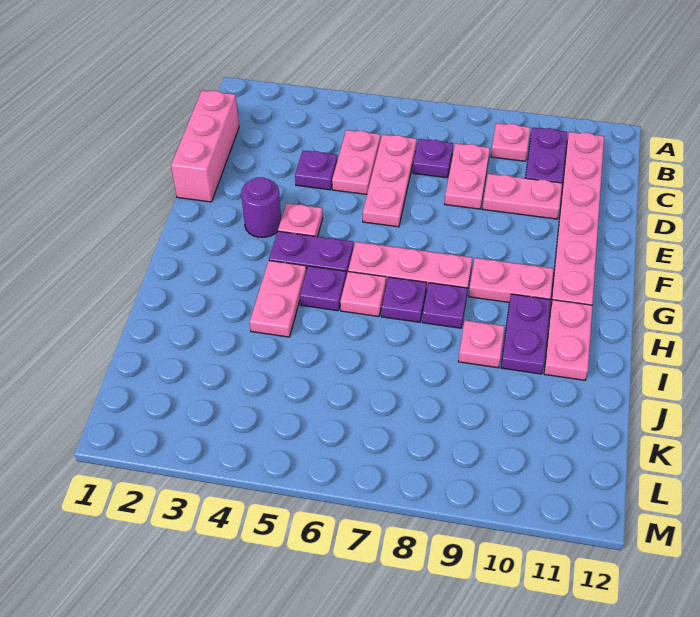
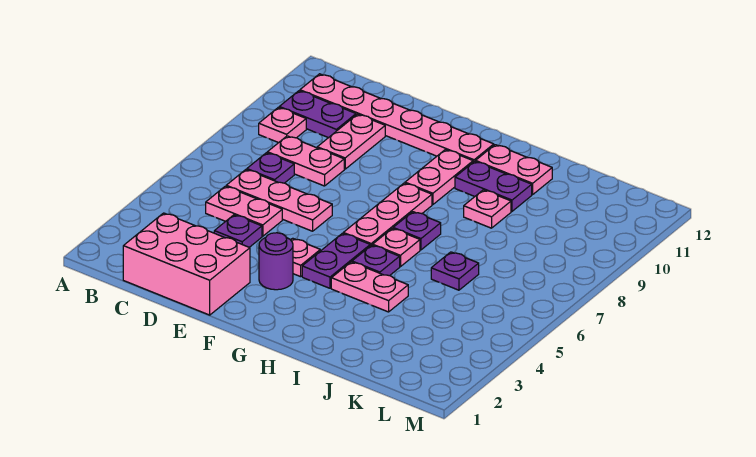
pink brick C1:E1 level 1 -> pink brick C1:E2 level 1
purple plate H8 level 1 -> purple plate J6 level 1

